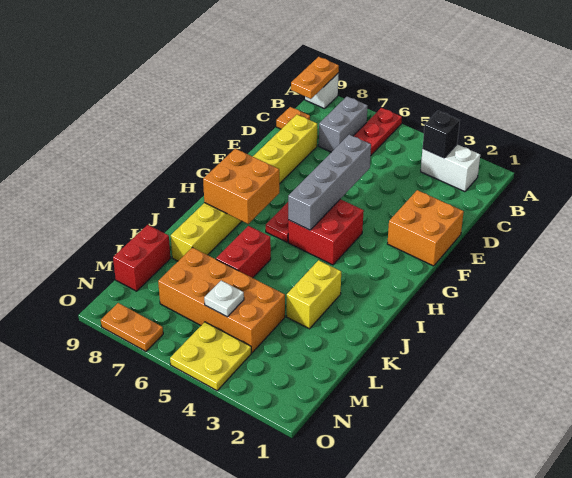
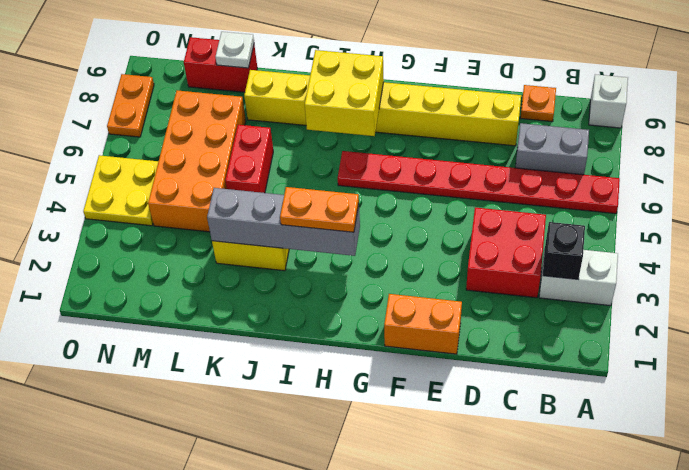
orange plate A9:B9 level 2 -> orange plate H3:I3 level 3
white brick B2:B3 level 1 -> white brick A3:B3 level 1
orange brick E1:F2 level 1 -> orange brick E1:F1 level 1
grey brick E5:H5 level 2 -> grey brick H3:K3 level 2
red brick G4:H5 level 1 -> red brick C3:D4 level 1
orange brick H7:I8 level 2 -> yellow brick H7:I8 level 2
red brick J6:K6 level 1 -> red brick K5:K6 level 1
white plate M5 level 2 -> white plate L9 level 2

